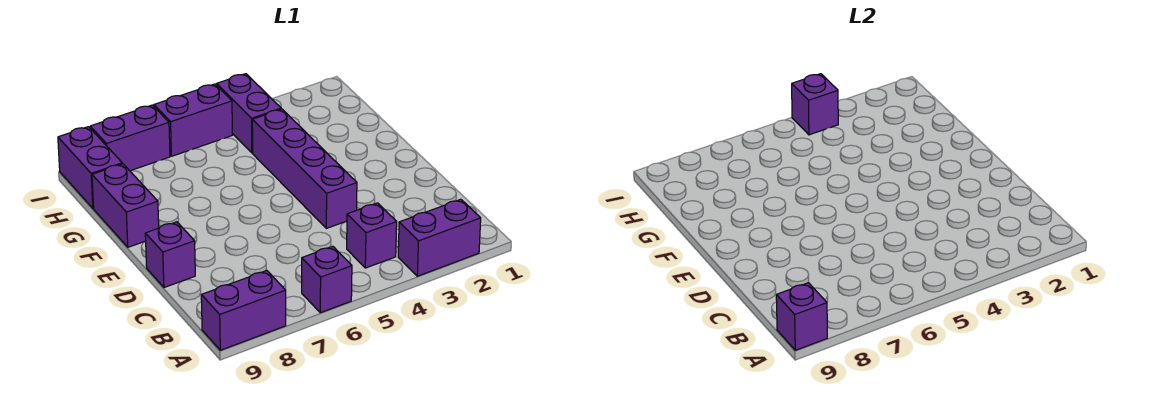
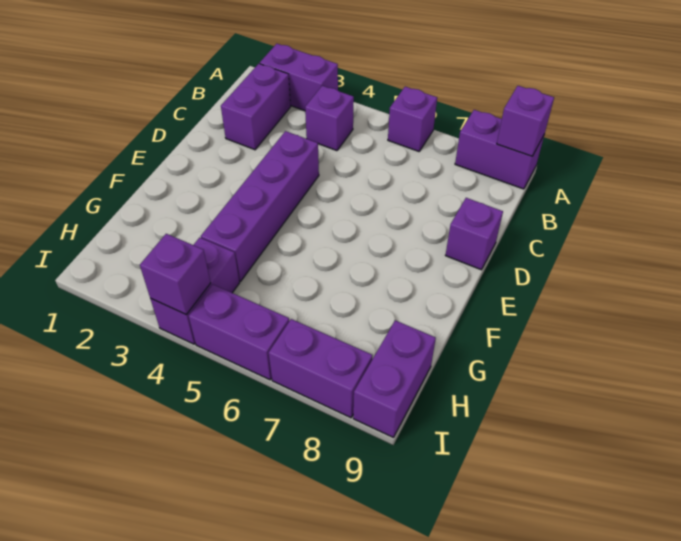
purple brick F9:G9 level 1 -> purple brick B2:C2 level 1

